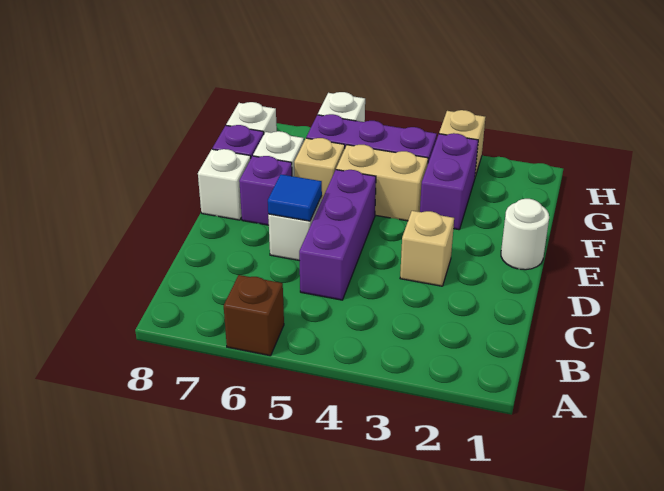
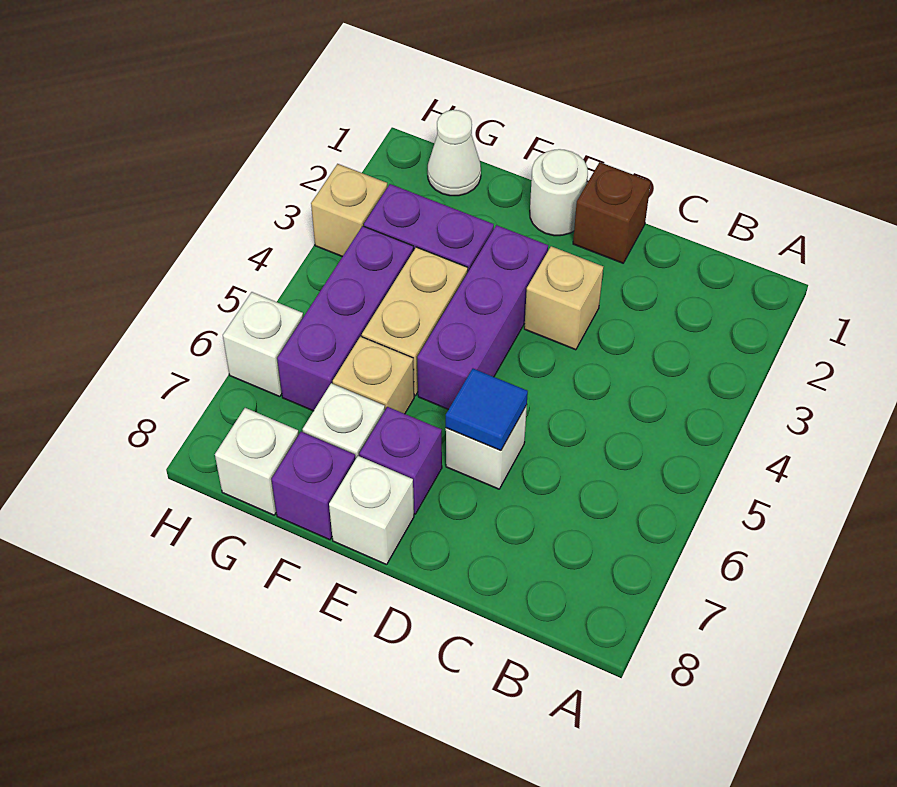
brown brick A6 level 1 -> brown brick D1 level 1
purple brick C5:E5 level 1 -> purple brick E3:E5 level 1
none -> white cone G1 level 1

